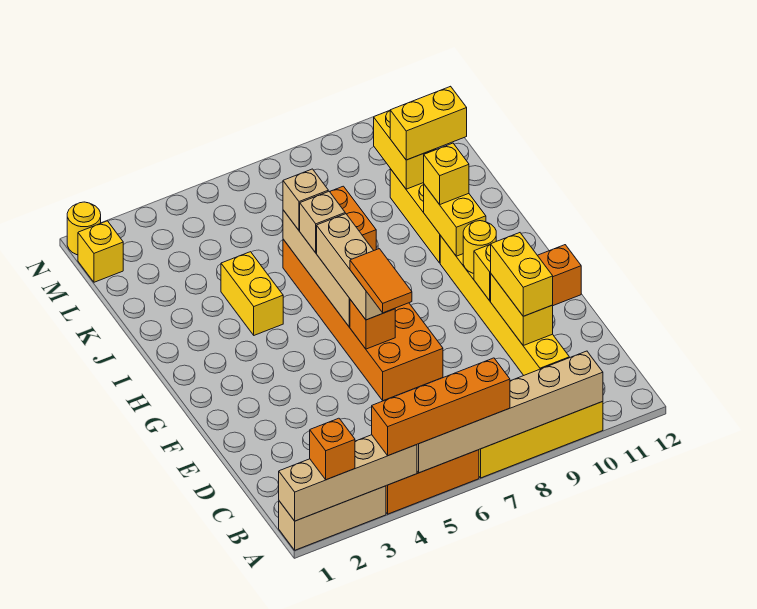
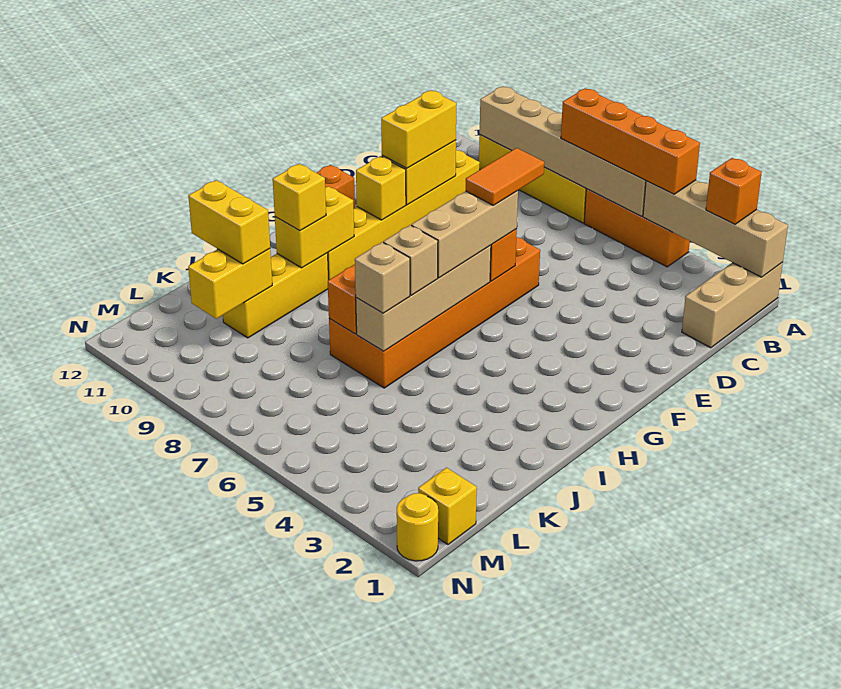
tan brick A1:A3 level 1 -> tan brick A1:C1 level 1
yellow round brick G10 level 2 -> none
yellow brick I4:J4 level 1 -> none

